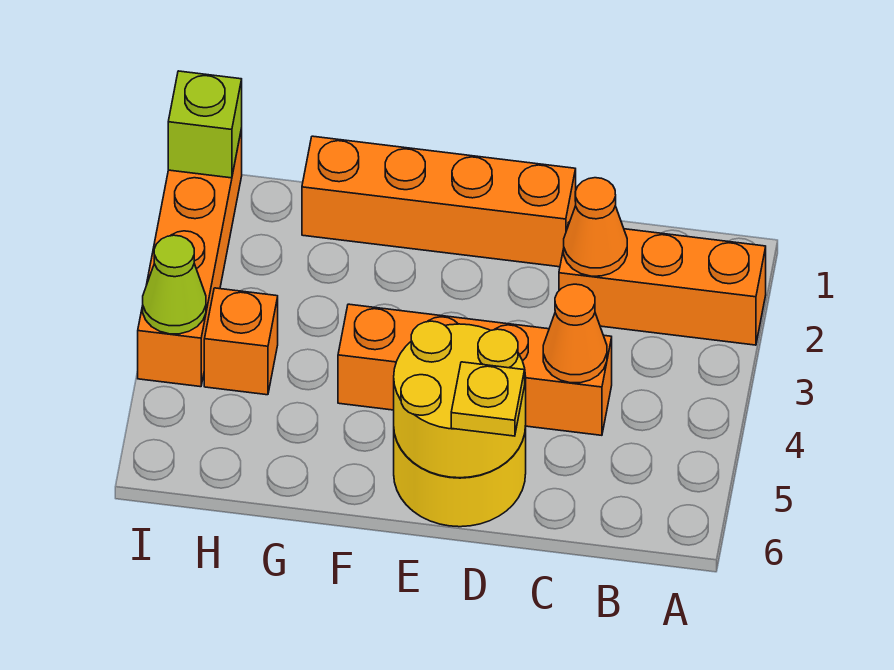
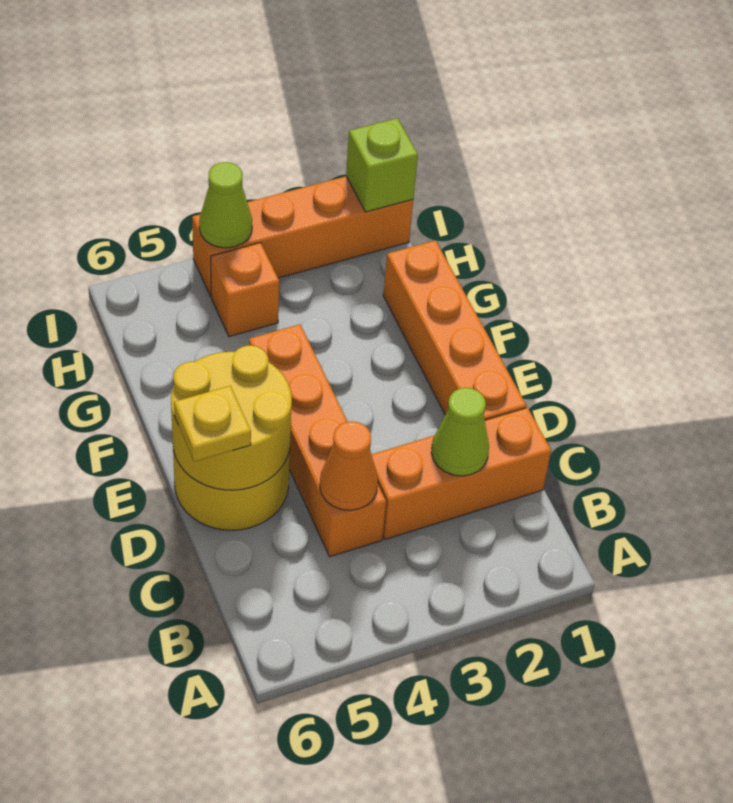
orange brick A2:C2 level 1 -> orange brick C1:C3 level 1
orange cone C2 level 2 -> lime cone C2 level 2

